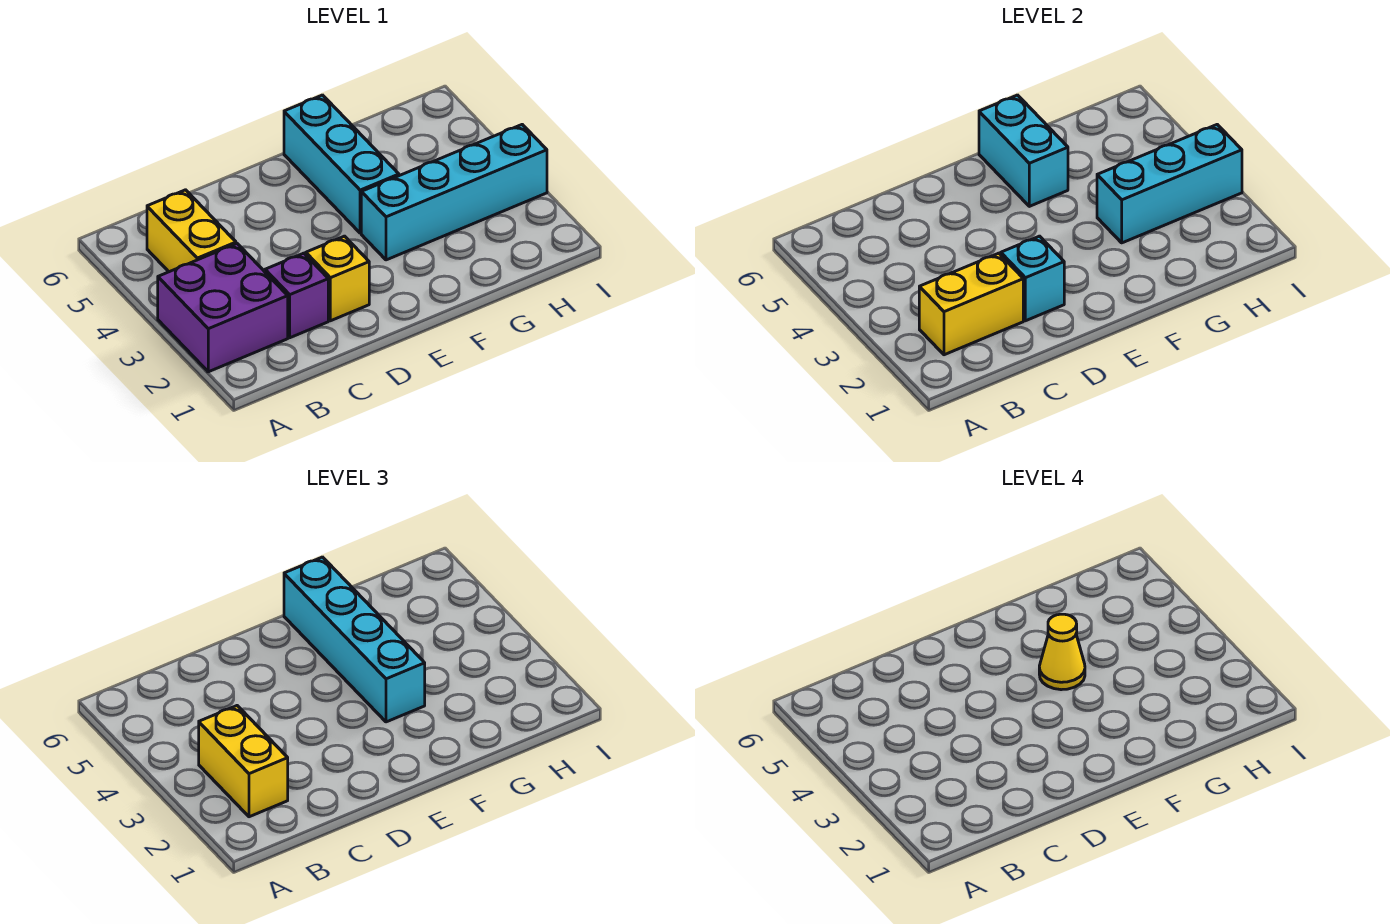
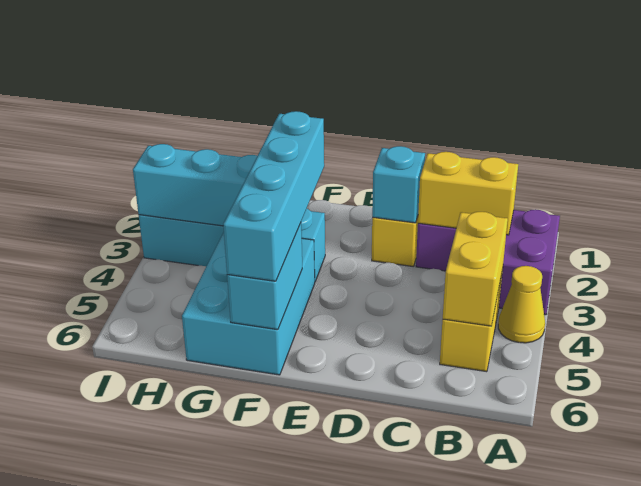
yellow brick B2:B3 level 3 -> yellow brick B4:B5 level 2
cyan brick F4:F6 level 1 -> cyan brick F4:G6 level 1
yellow cone F4 level 4 -> yellow cone A4 level 1

